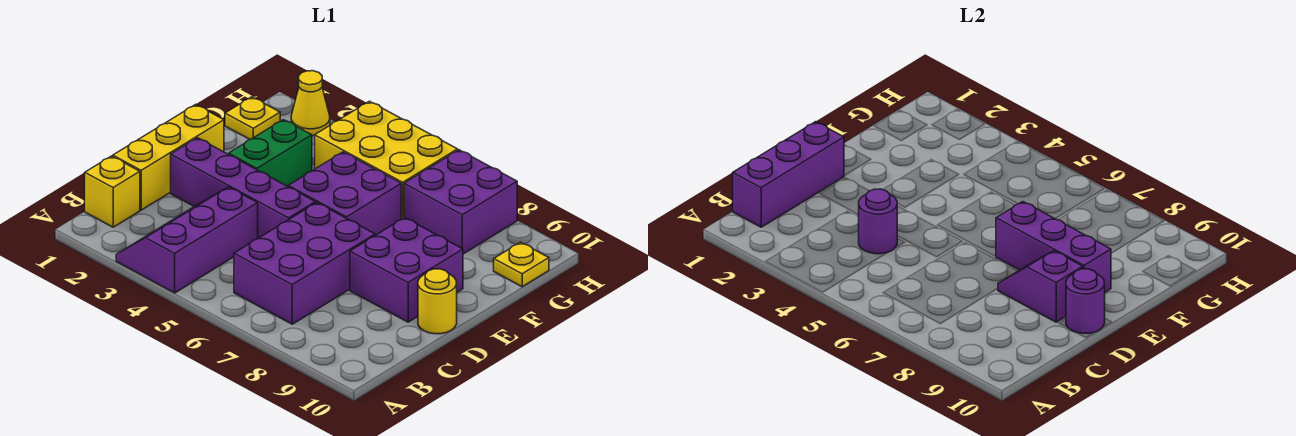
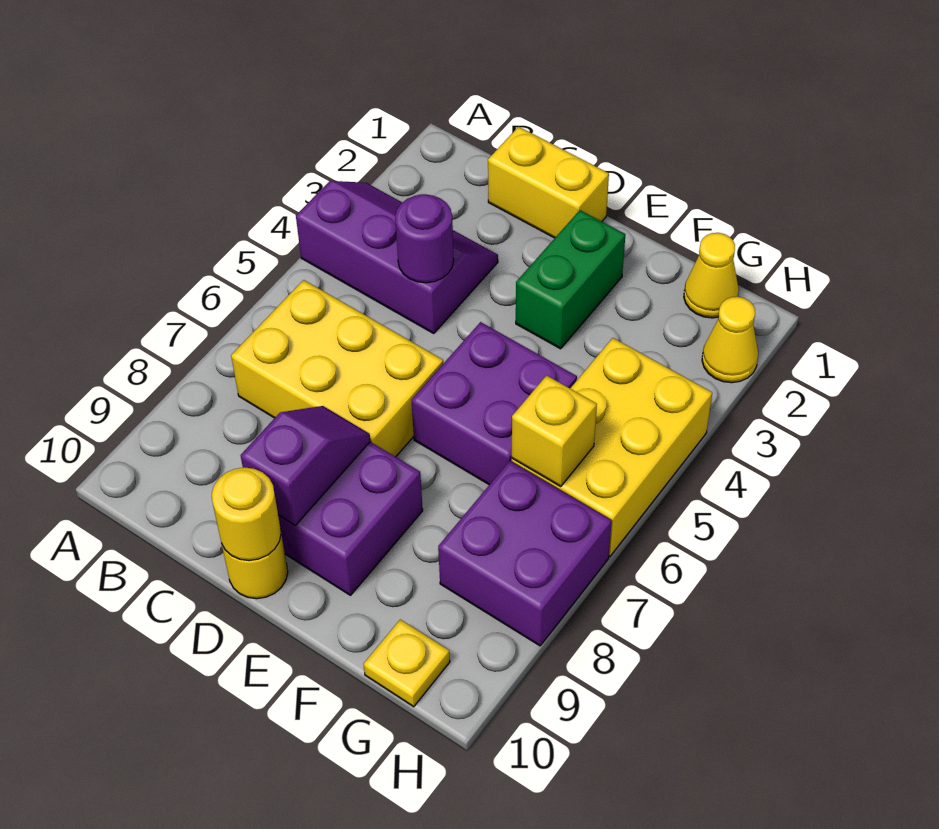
yellow brick B1 level 1 -> yellow brick G6 level 2
purple brick B1:D1 level 2 -> none
purple brick B6:D7 level 1 -> yellow brick B6:D7 level 1
yellow brick C1:E1 level 1 -> yellow brick C1:D1 level 1
purple brick D2:D5 level 1 -> none
purple round brick D10 level 2 -> yellow round brick D10 level 2
green brick E3:F3 level 1 -> green brick E2:E3 level 1
purple brick E7:E9 level 2 -> none
yellow plate G1 level 1 -> yellow cone G1 level 1

